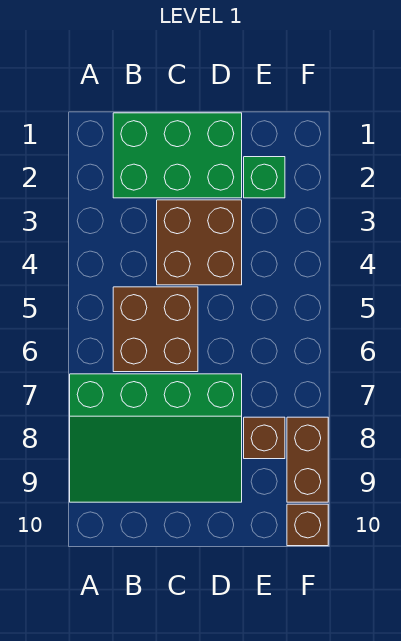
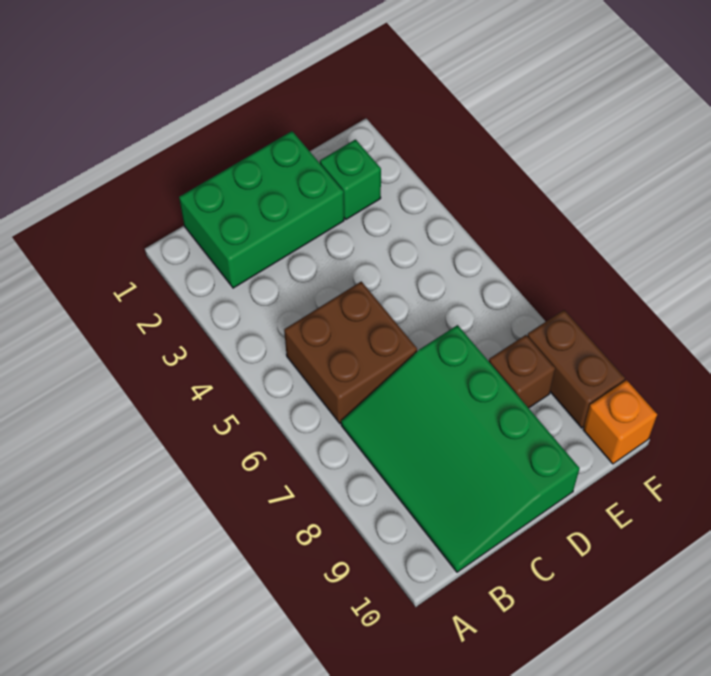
green slope A7:D9 level 1 top 7 -> green slope B7:D10 level 1 top D
brown brick C3:D4 level 1 -> none
brown brick F10 level 1 -> orange brick F10 level 1

